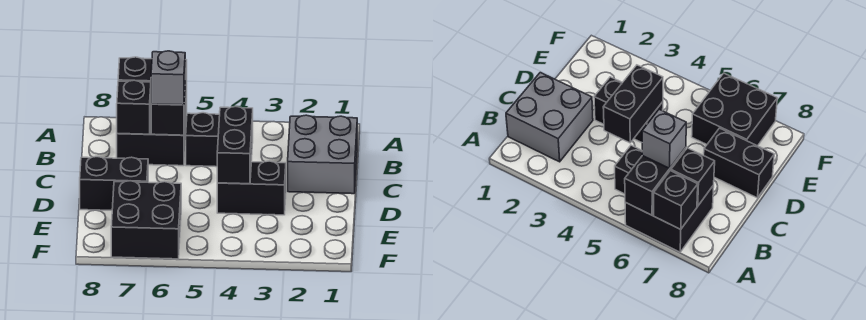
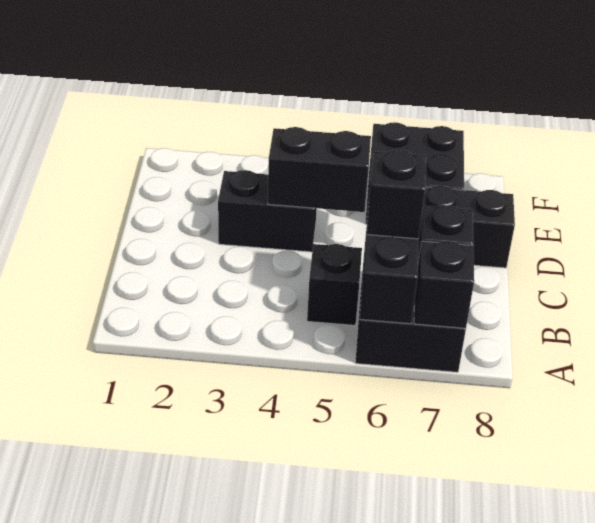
grey brick B1:C2 level 1 -> none
grey brick B6 level 3 -> black brick B6 level 3
black brick C4:D4 level 2 -> black brick D4:D5 level 2

